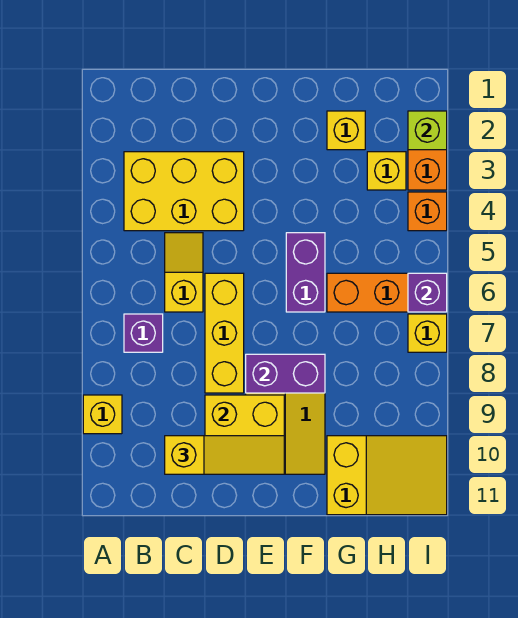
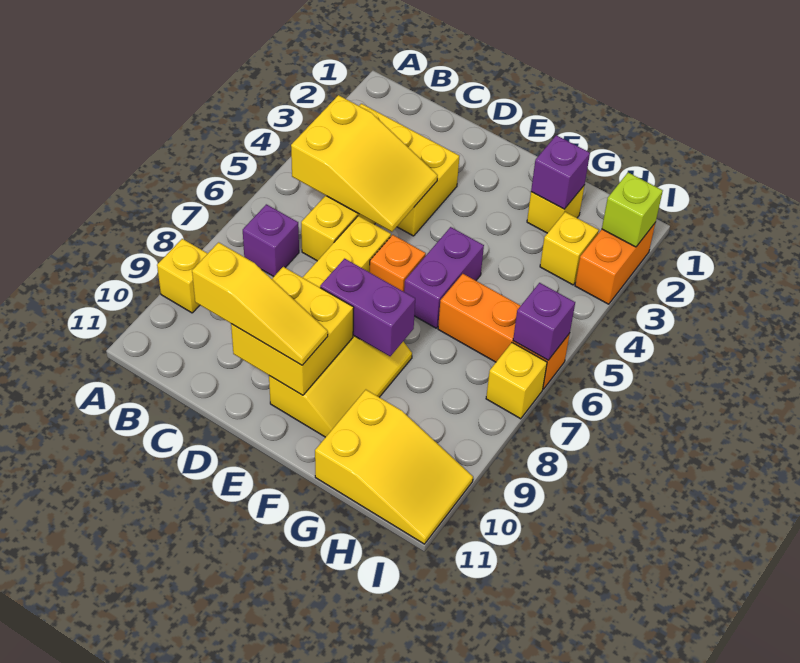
none -> yellow slope B4:D5 level 2 top B
none -> purple brick G2 level 2
orange brick I4 level 1 -> orange brick E6 level 1

